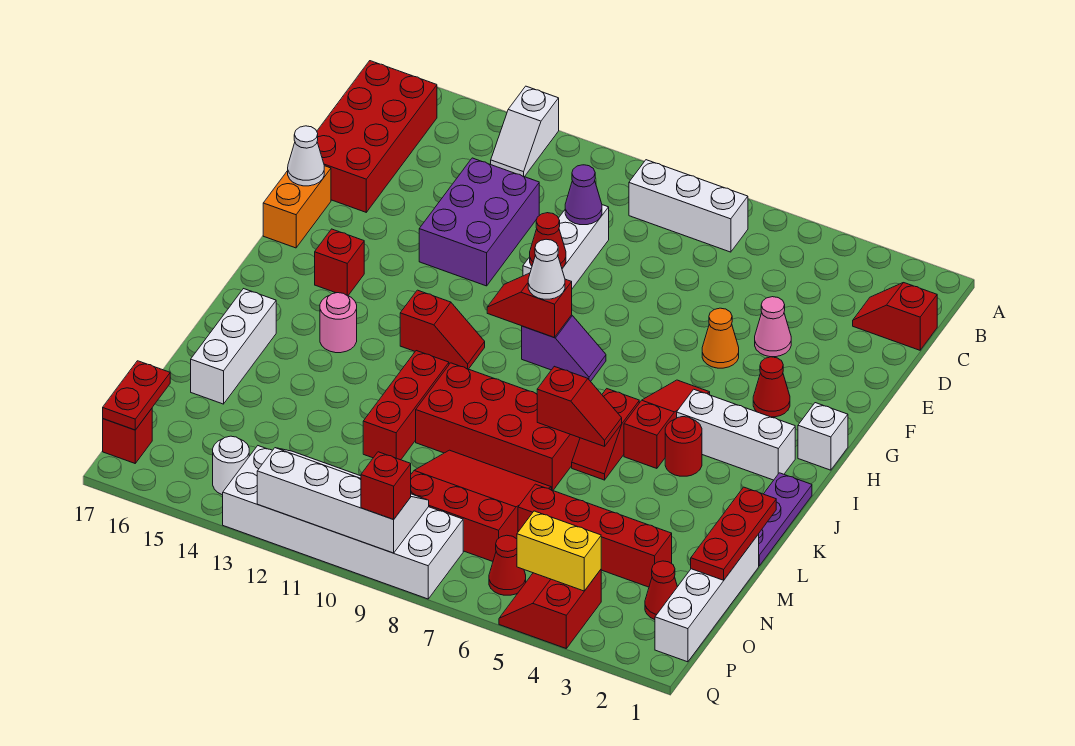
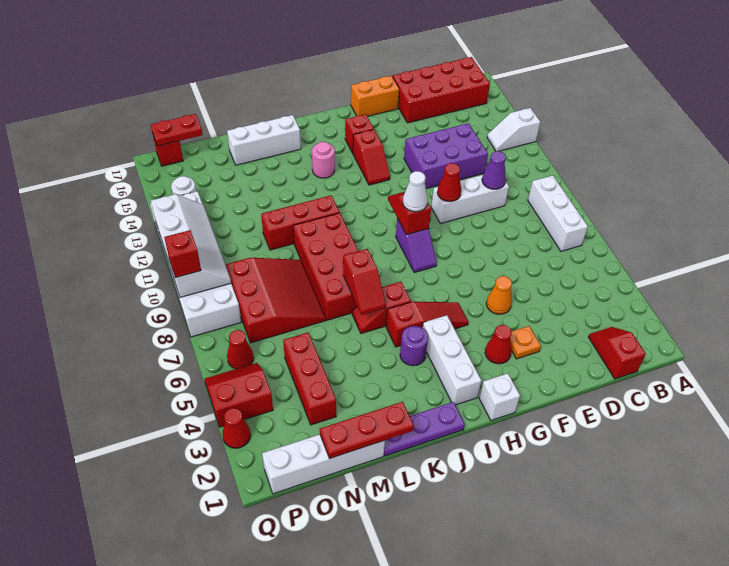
pink cone E4 level 1 -> none
none -> orange plate F3 level 1
white cone F17 level 2 -> none
red slope I11:I12 level 1 top 12 -> red slope H13:H14 level 1 top 14
red round brick J4 level 1 -> purple round brick J4 level 1
red brick N3:N6 level 1 -> red brick N3:N5 level 1
red cone O2 level 1 -> red cone Q3 level 1
yellow brick P4:P5 level 2 -> none

